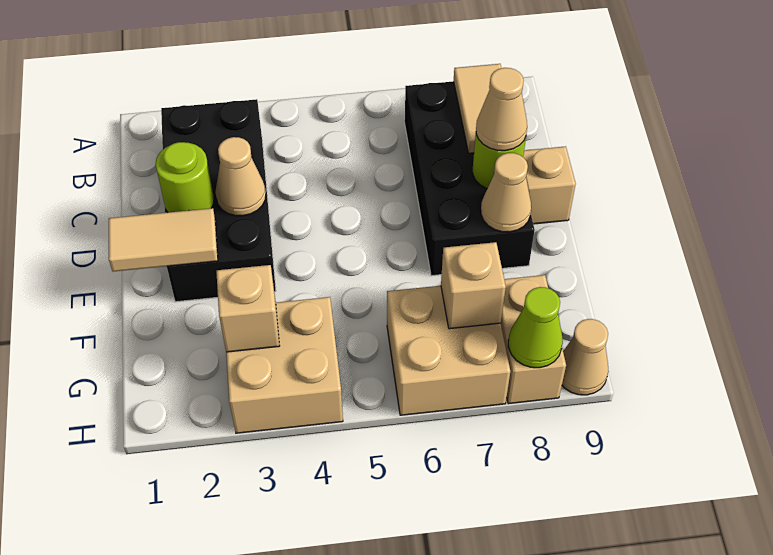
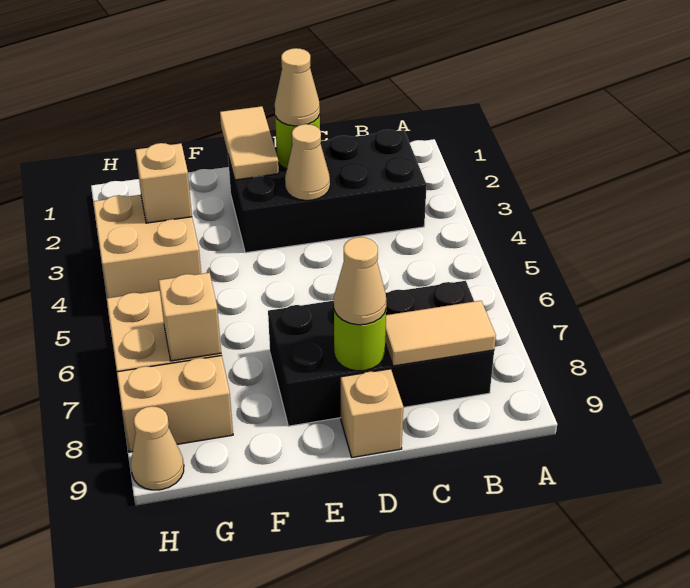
tan cone E8 level 2 -> tan cone D2 level 3
lime cone H8 level 2 -> none

